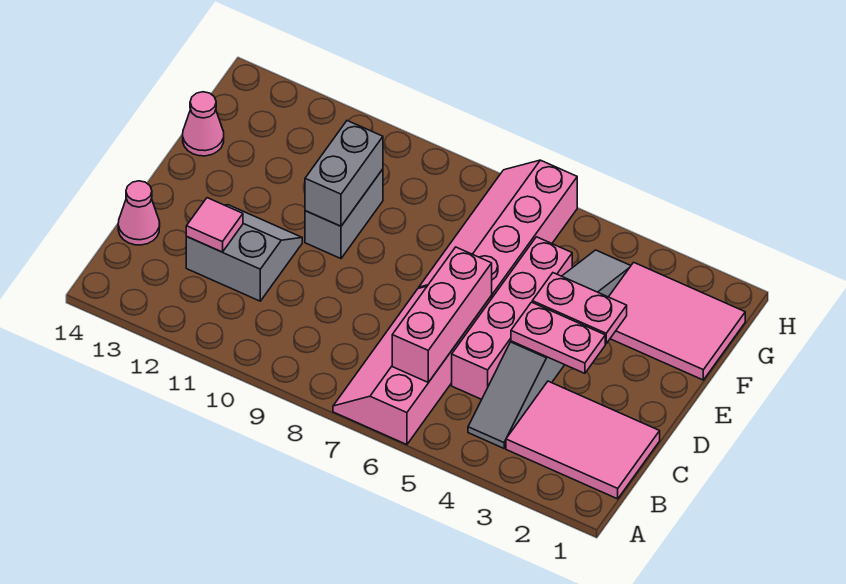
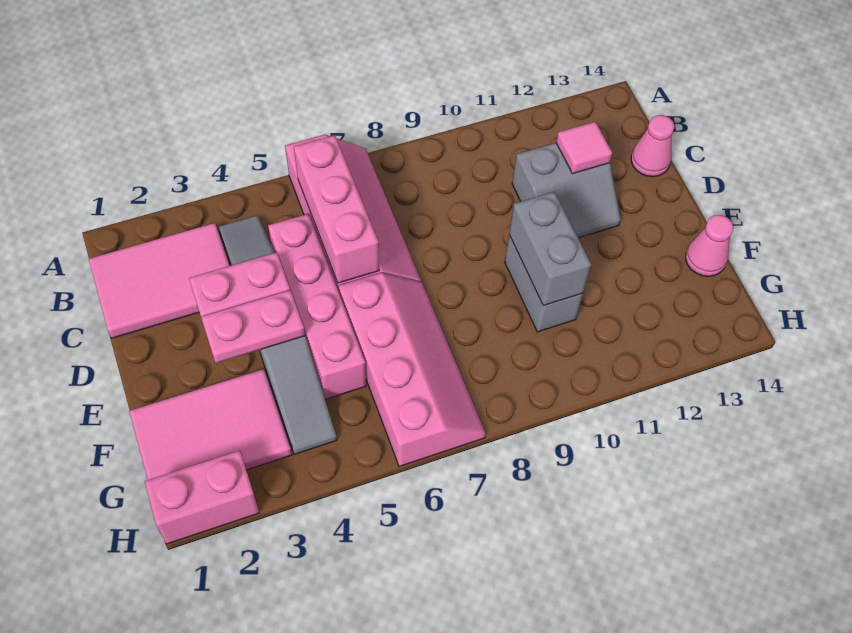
none -> pink brick H1:H2 level 1

